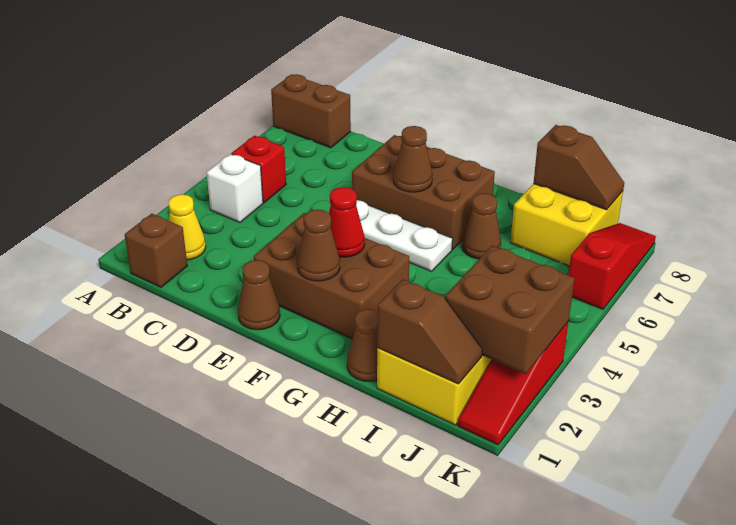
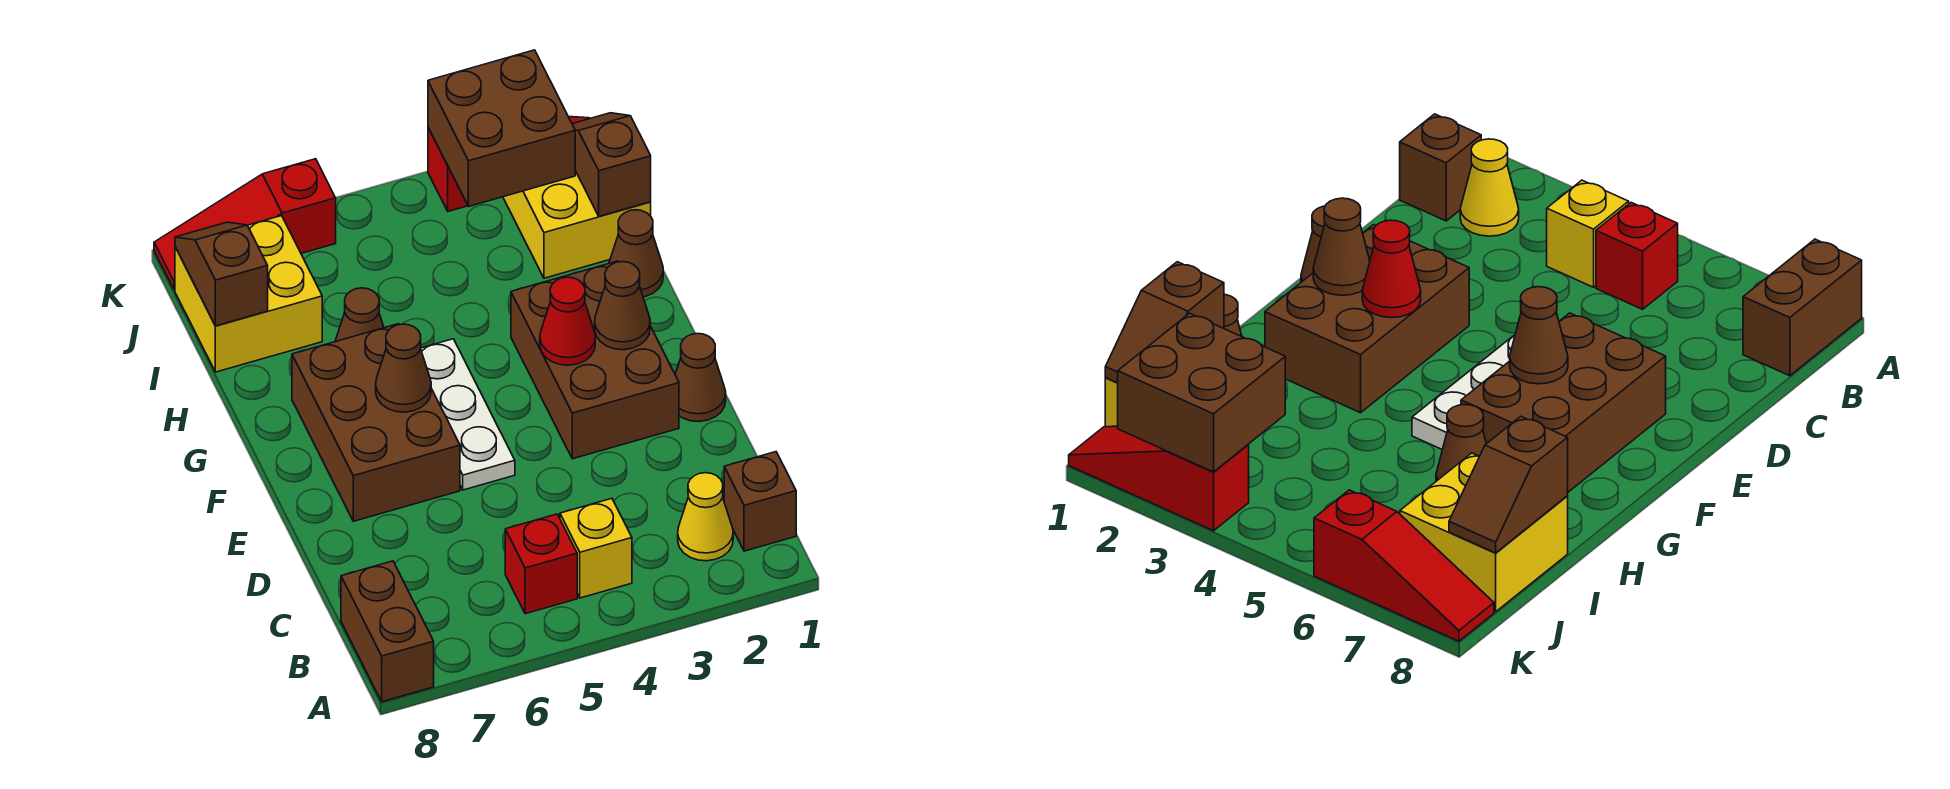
white brick B4 level 1 -> yellow brick B4 level 1

